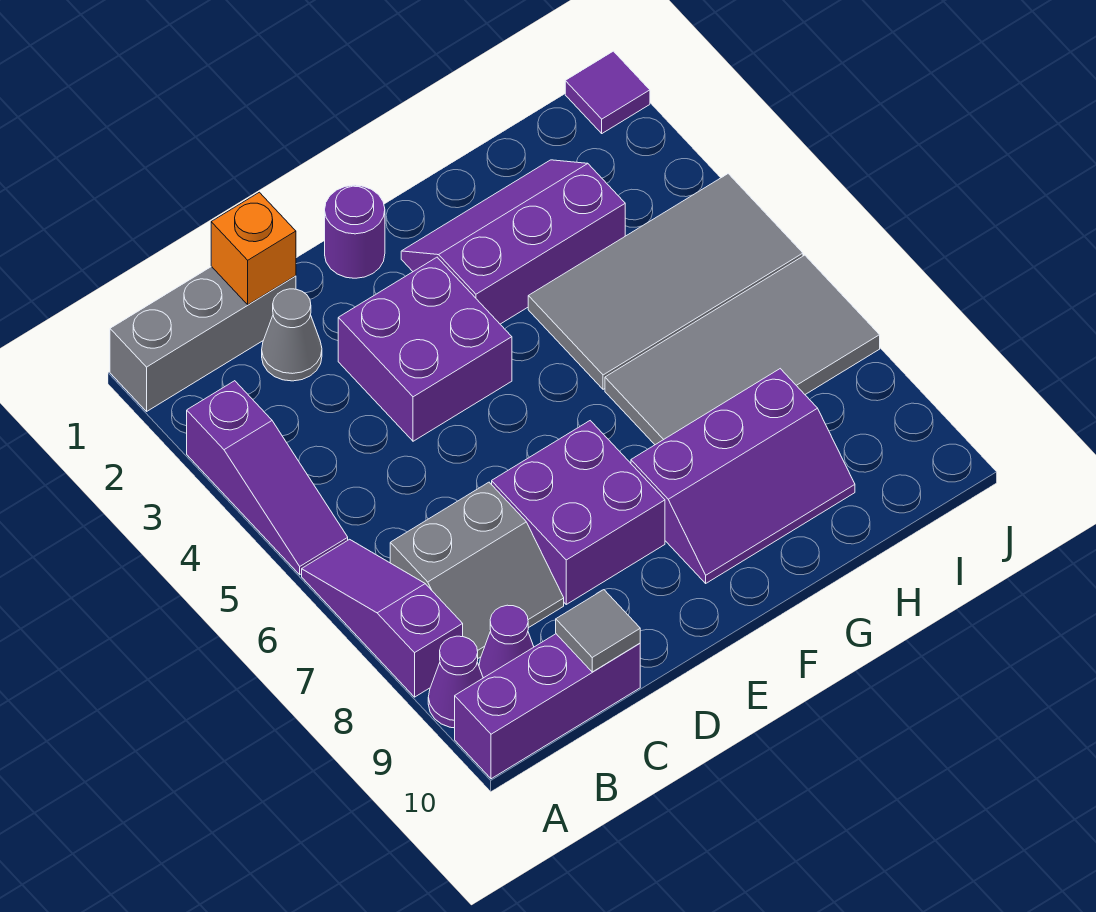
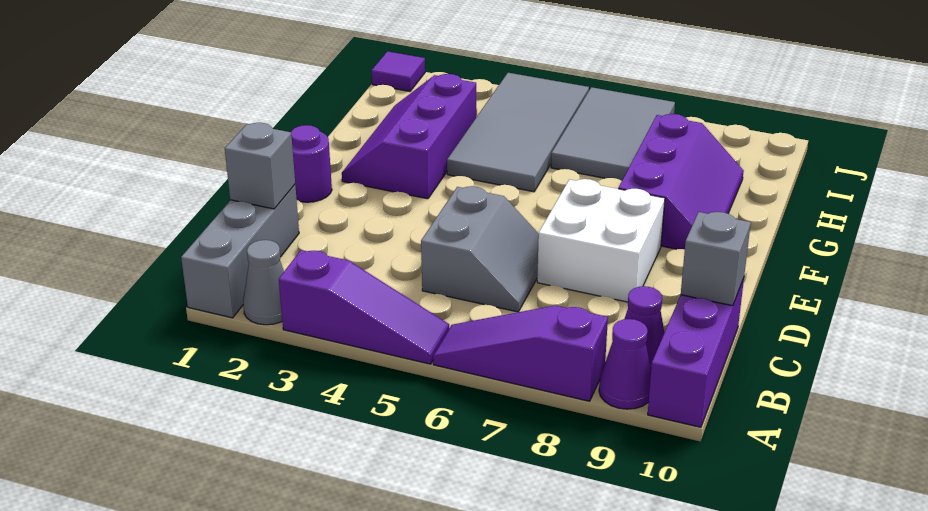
grey slope B7:C8 level 1 top 7 -> grey slope C5:D6 level 1 top 5
orange brick C1 level 2 -> grey brick C1 level 2
grey cone C2 level 1 -> grey cone A2 level 1
grey tile C10 level 2 -> grey brick C10 level 2
purple brick D3:E4 level 1 -> none
purple brick D7:E8 level 1 -> white brick D7:E8 level 1
grey tile G6:J7 level 1 -> grey tile H6:J7 level 1

